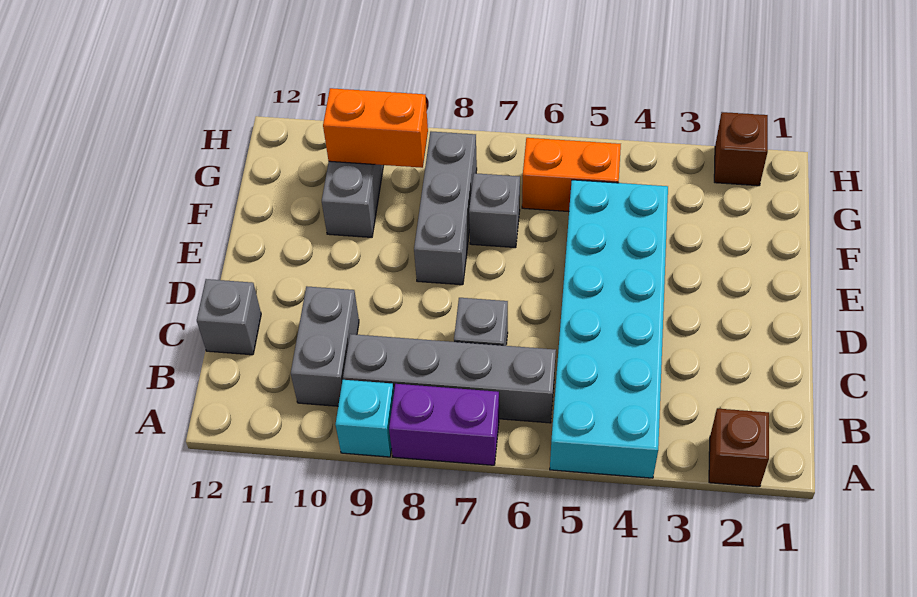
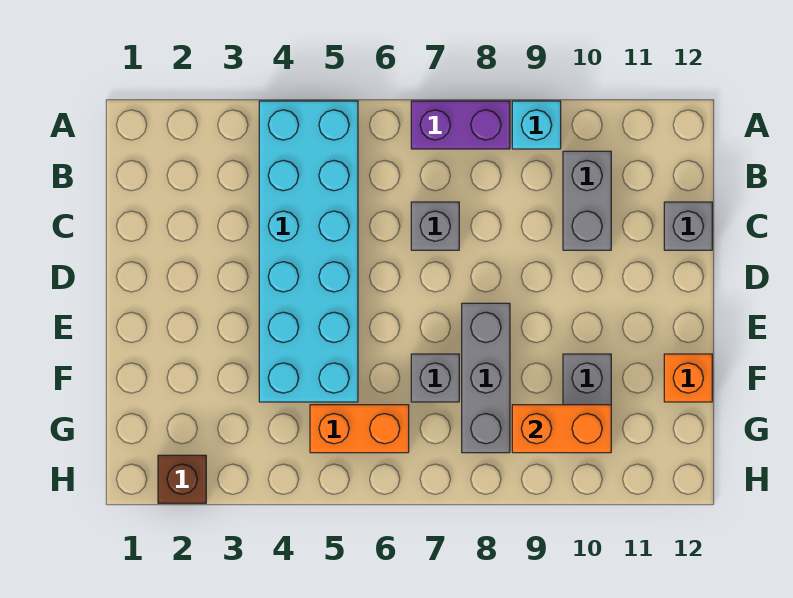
brown brick A2 level 1 -> none
grey brick B6:B9 level 1 -> none
none -> orange brick F12 level 1

